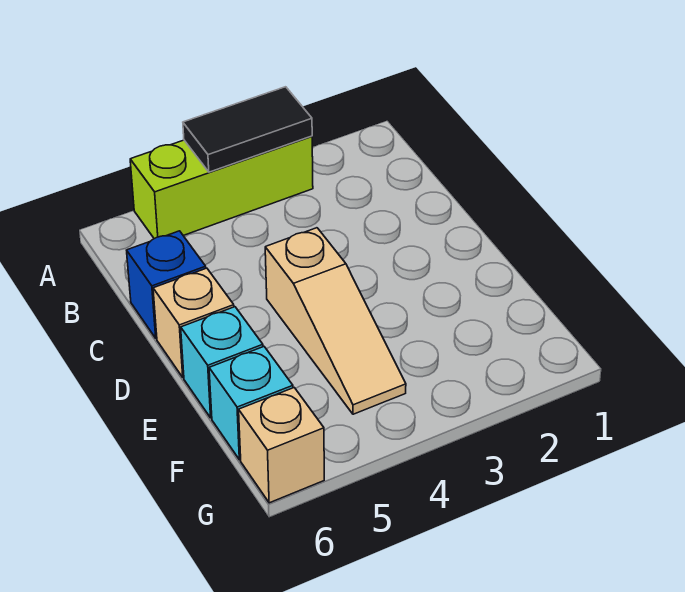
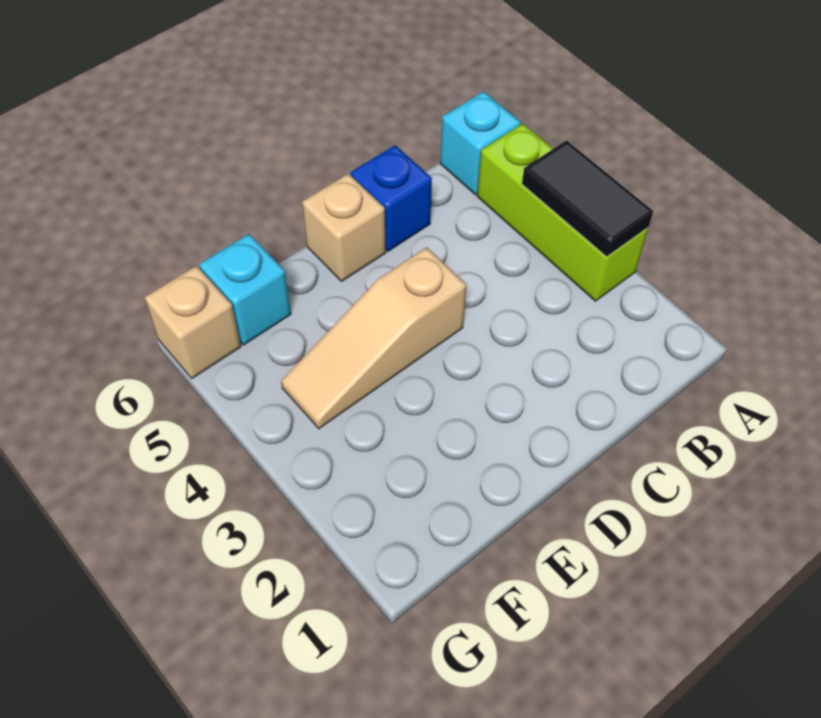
cyan brick E6 level 1 -> cyan brick A6 level 1

